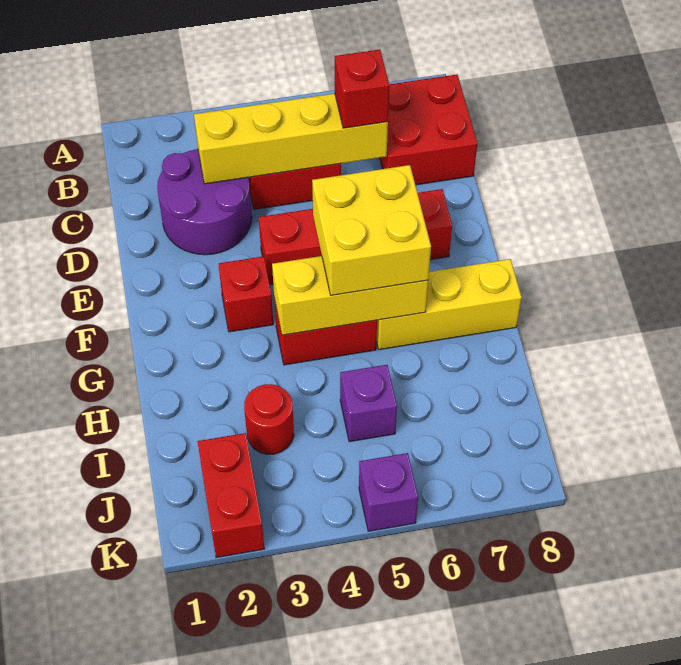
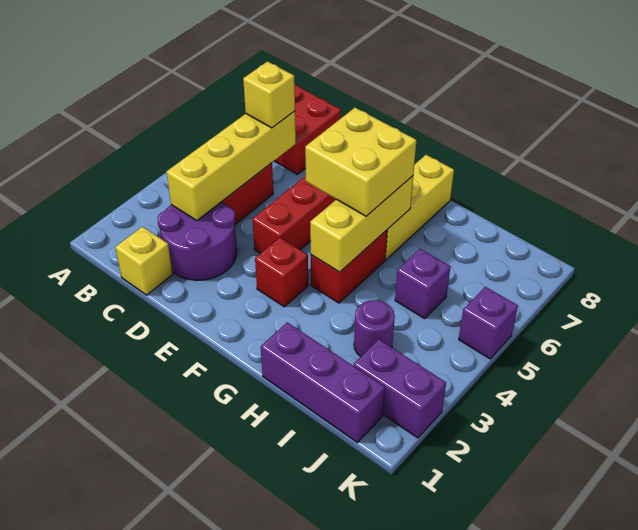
none -> yellow brick C1 level 1
red brick C6 level 3 -> yellow brick C6 level 3
none -> purple brick H1:J1 level 1
red round brick I3 level 1 -> purple round brick I3 level 1
red brick J2:K2 level 1 -> purple brick J2:K2 level 1

